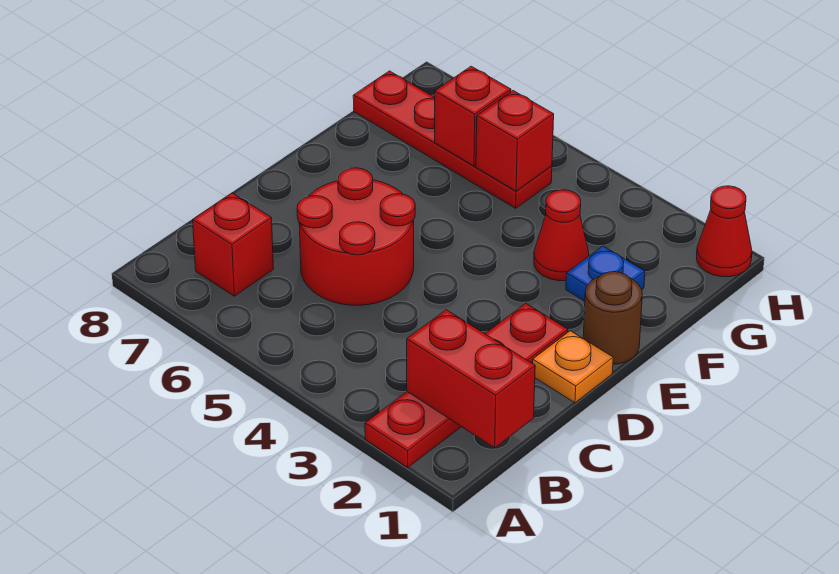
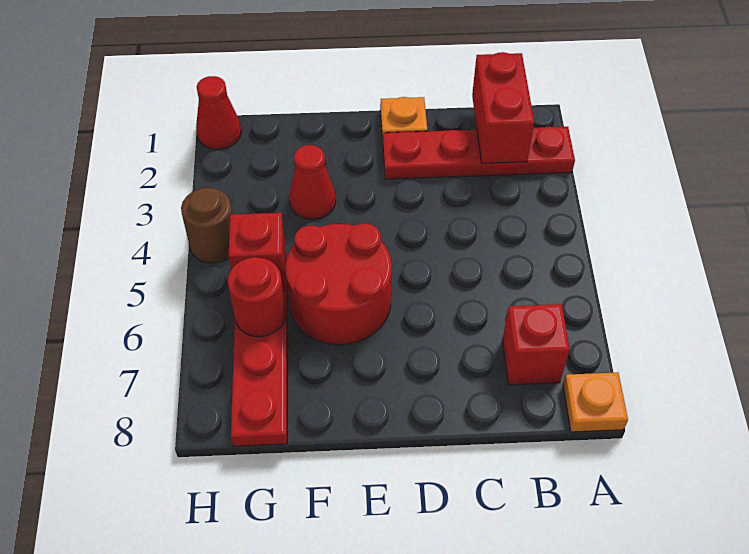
none -> orange plate A8 level 1
red round brick C5:D6 level 1 -> red round brick E5:F6 level 1
brown round brick E1 level 1 -> brown round brick H4 level 1
blue plate F2 level 1 -> none
red brick G6 level 2 -> red round brick G6 level 2

